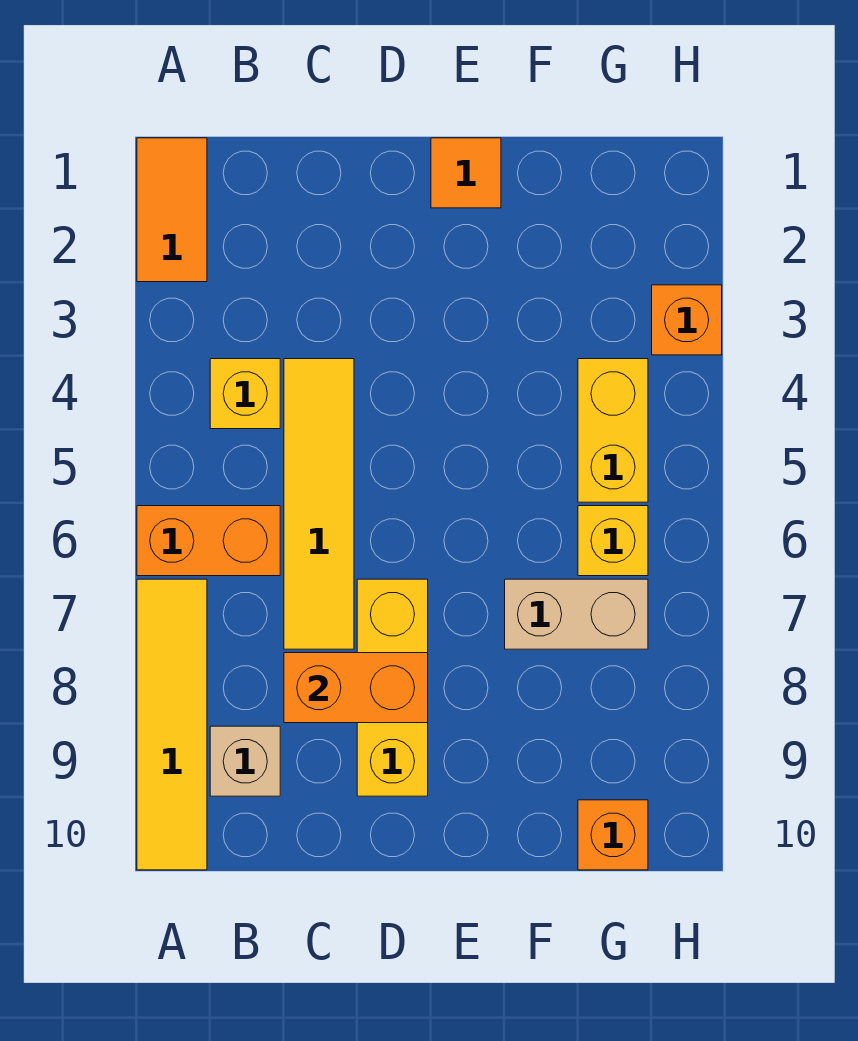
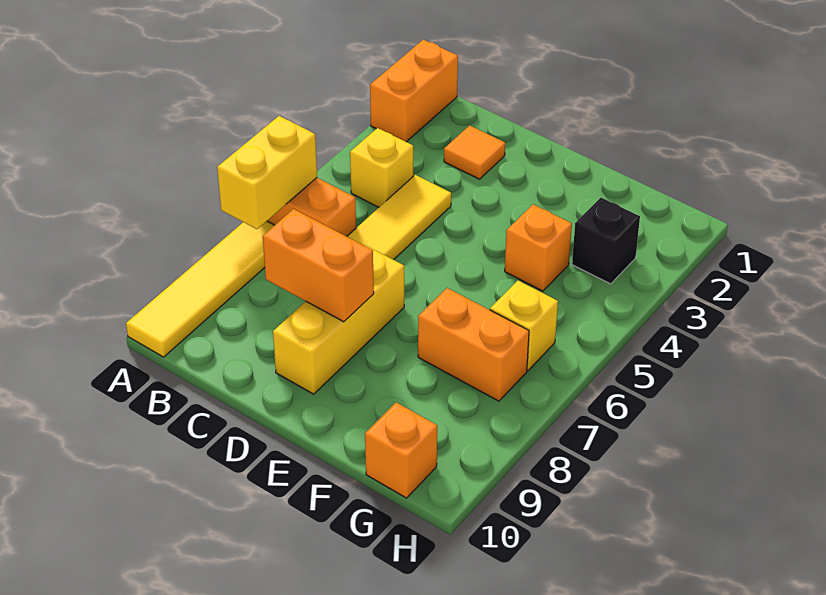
orange tile A1:A2 level 1 -> orange brick A1:A2 level 1
tan brick B9 level 1 -> none
orange tile E1 level 1 -> orange tile C2 level 1
tan brick F7:G7 level 1 -> orange brick F7:G7 level 1
none -> black brick G3 level 1
yellow brick G4:G5 level 1 -> yellow brick A6:A7 level 2
orange brick H3 level 1 -> orange brick F4 level 1

